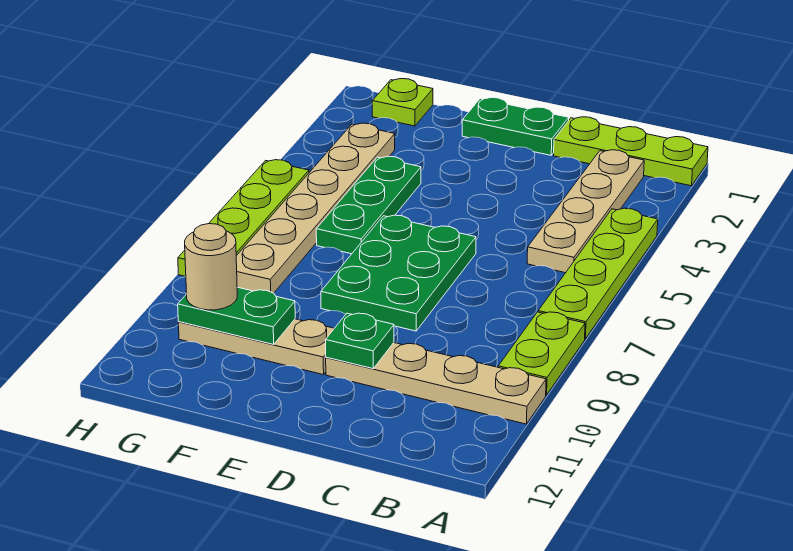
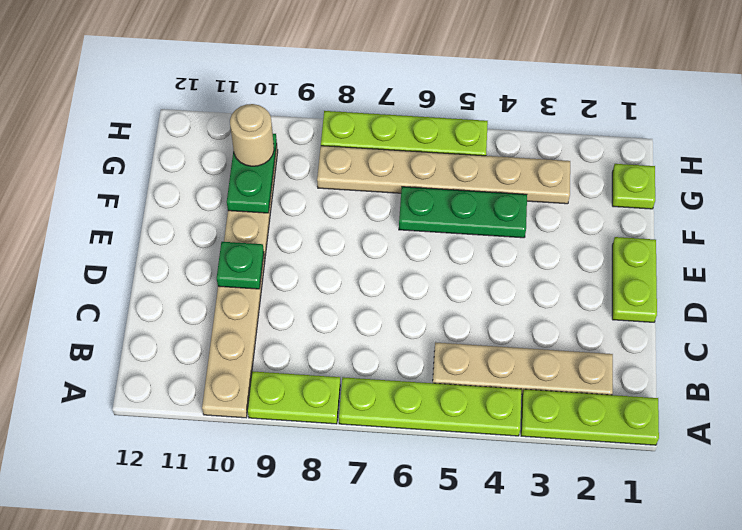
lime plate A1:C1 level 1 -> lime plate A1:A3 level 1
green plate D1:E1 level 1 -> lime plate D1:E1 level 1
green plate D6:E8 level 1 -> none

